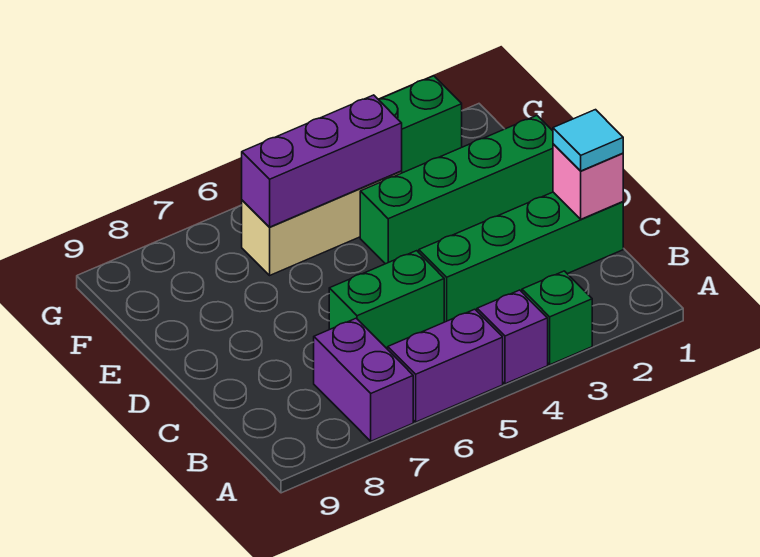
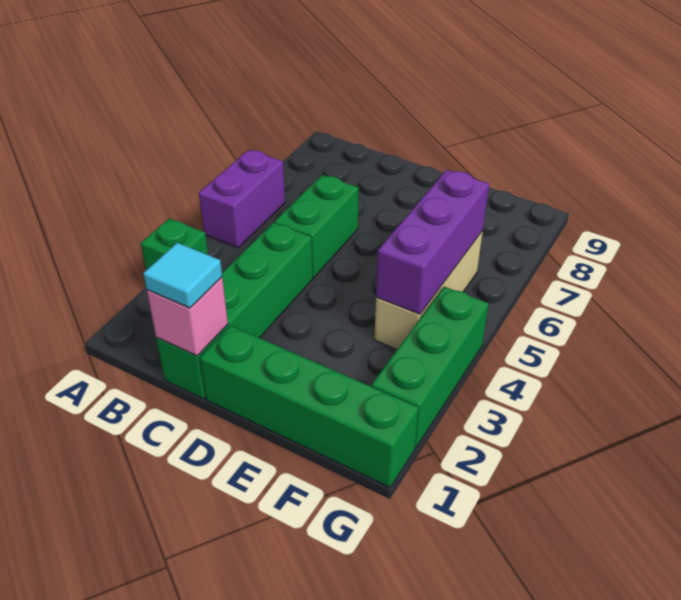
purple brick A4 level 1 -> none
purple brick A7:B7 level 1 -> none
green brick E1:E4 level 1 -> green brick D1:G1 level 1

